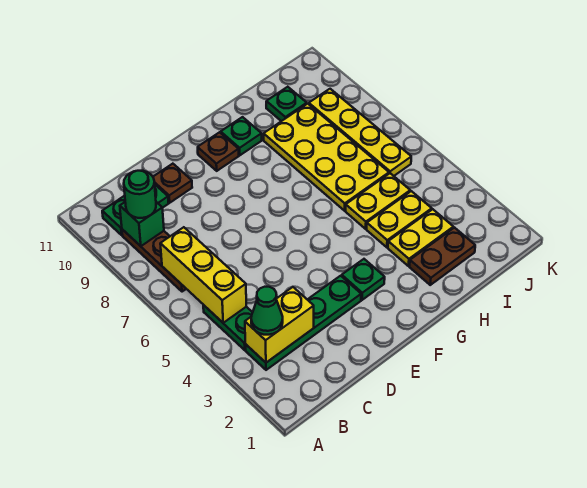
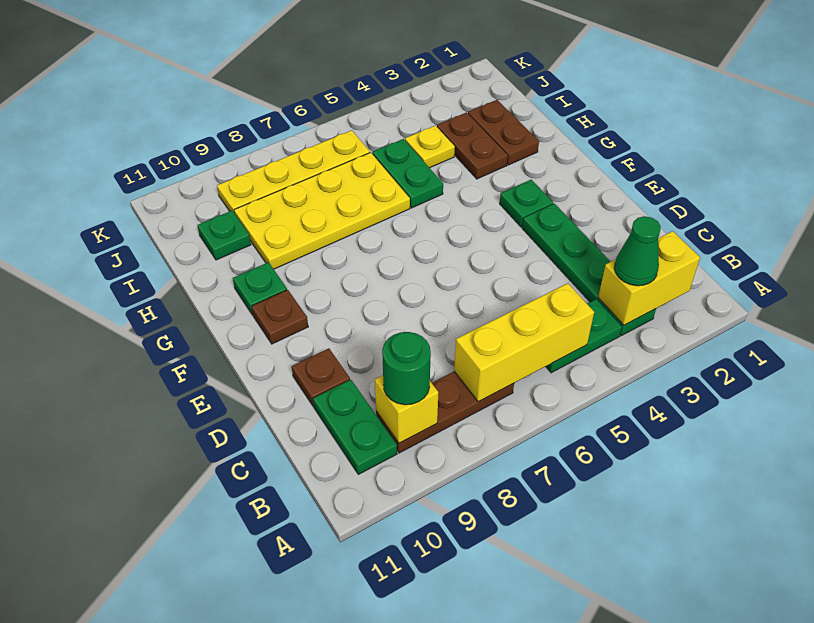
yellow brick B3:C3 level 2 -> yellow brick B2:B3 level 2
green brick B9 level 2 -> yellow brick B9 level 2
yellow plate H3:I3 level 1 -> brown plate H3:I3 level 1
yellow plate H4:I4 level 1 -> yellow plate I4 level 1
yellow plate H5:I5 level 1 -> green plate H5:I5 level 1

